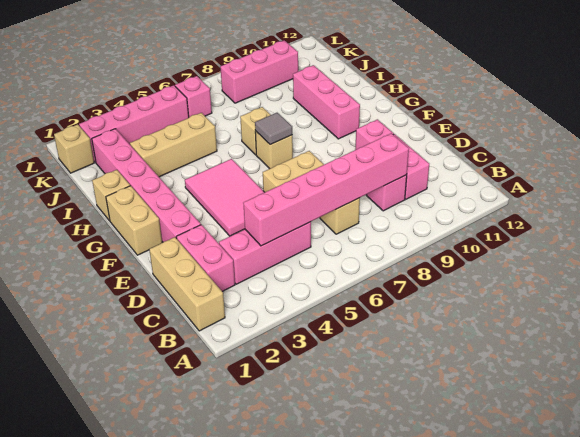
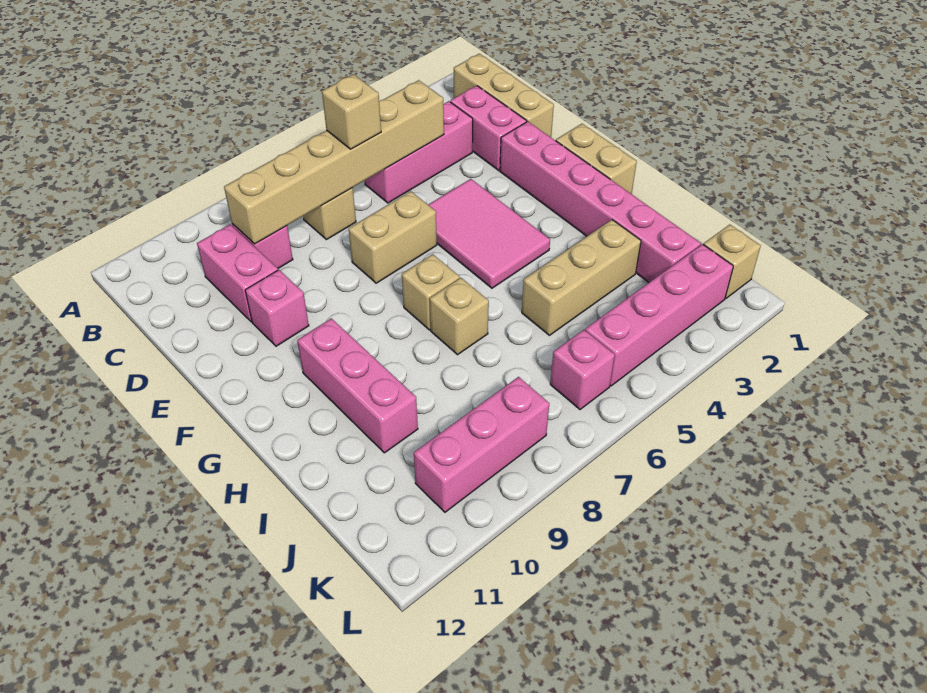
pink brick C4:C9 level 2 -> tan brick C4:C9 level 2
grey tile G7 level 2 -> none
tan brick H1 level 1 -> tan brick C6 level 3

